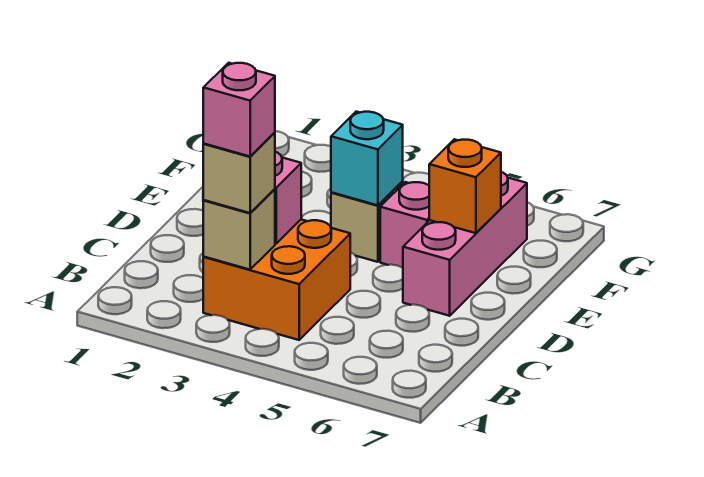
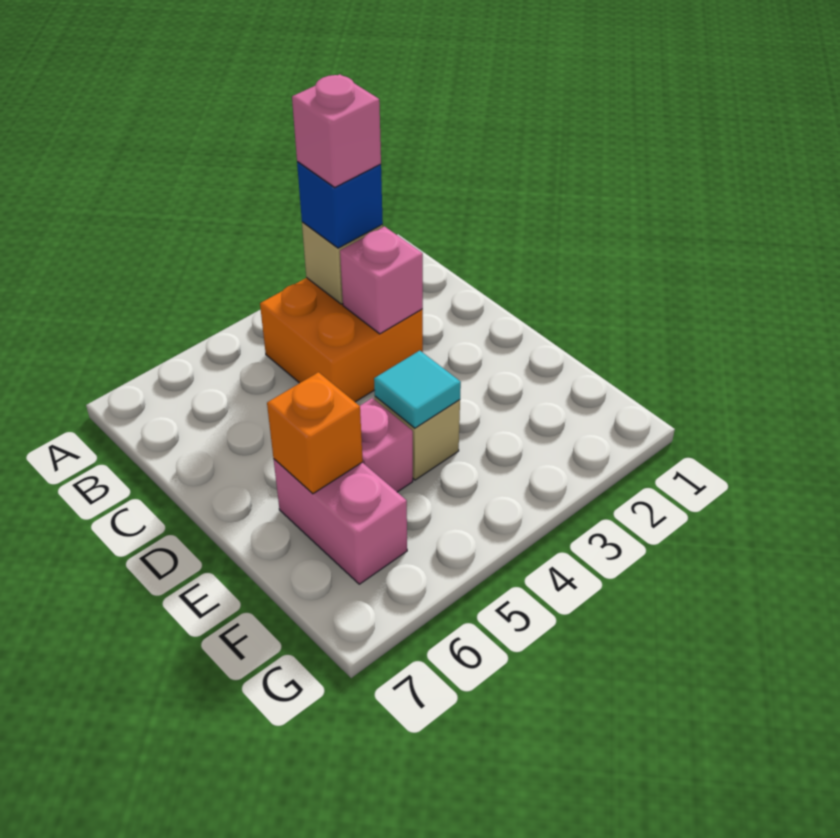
tan brick B3 level 3 -> blue brick B3 level 3
pink brick D6:F6 level 1 -> pink brick E6:F6 level 1
cyan brick E4 level 2 -> cyan tile E4 level 2

